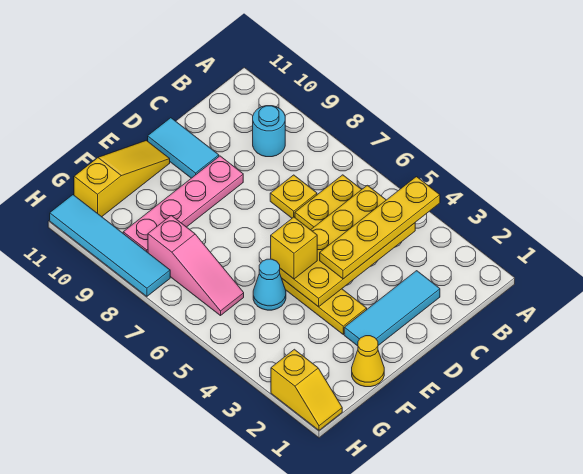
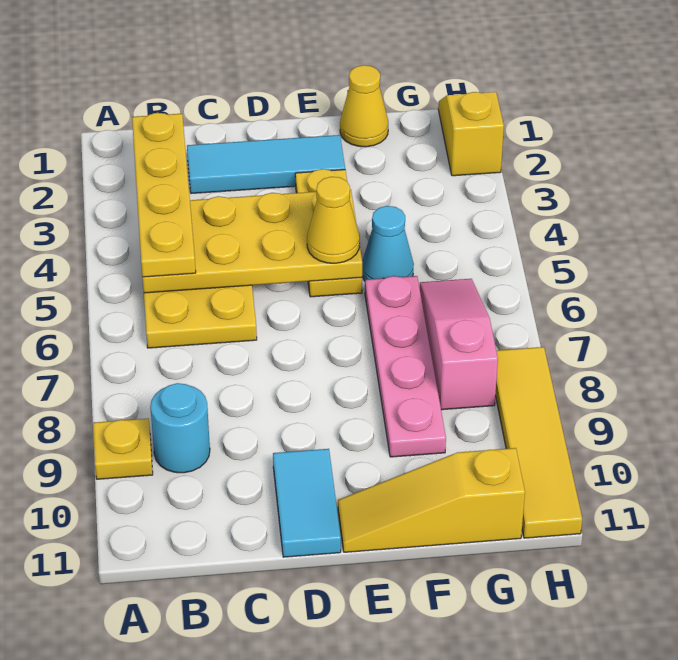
yellow plate A4:D4 level 3 -> yellow plate B2:B5 level 3
yellow plate C7 level 1 -> yellow plate A9 level 1
pink plate D9:G9 level 1 -> pink plate F6:F9 level 1
yellow brick E5 level 3 -> yellow cone E5 level 3
cyan tile H8:H11 level 1 -> yellow tile H8:H11 level 1

